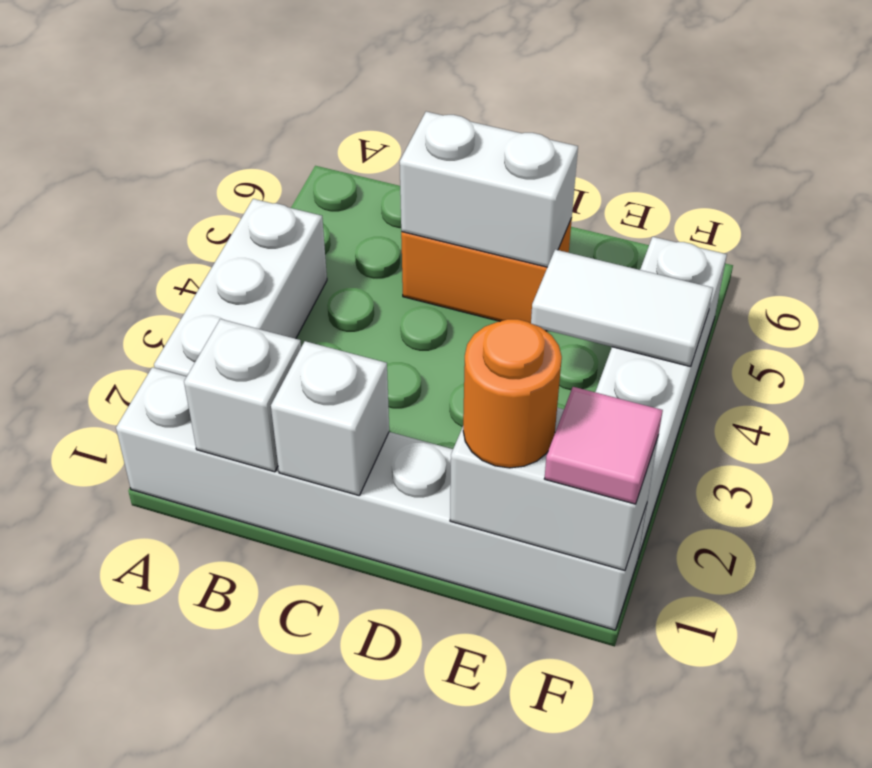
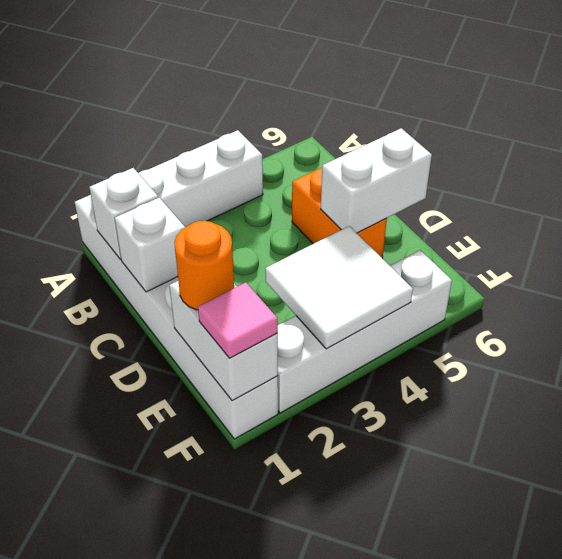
white brick C5:D5 level 2 -> white brick D5:D6 level 2
white tile E4:F4 level 2 -> white tile E3:F4 level 2

